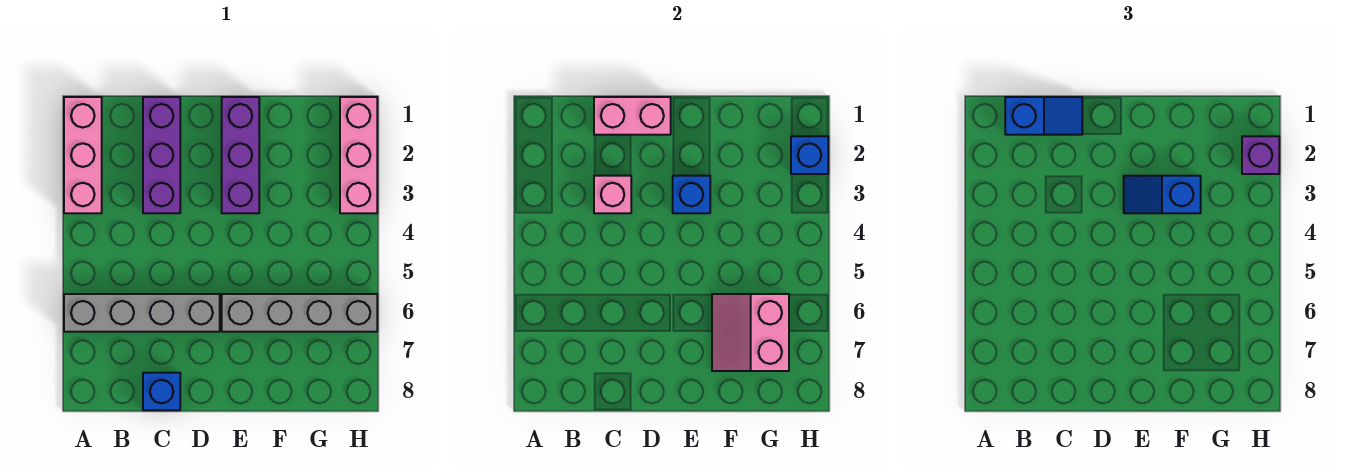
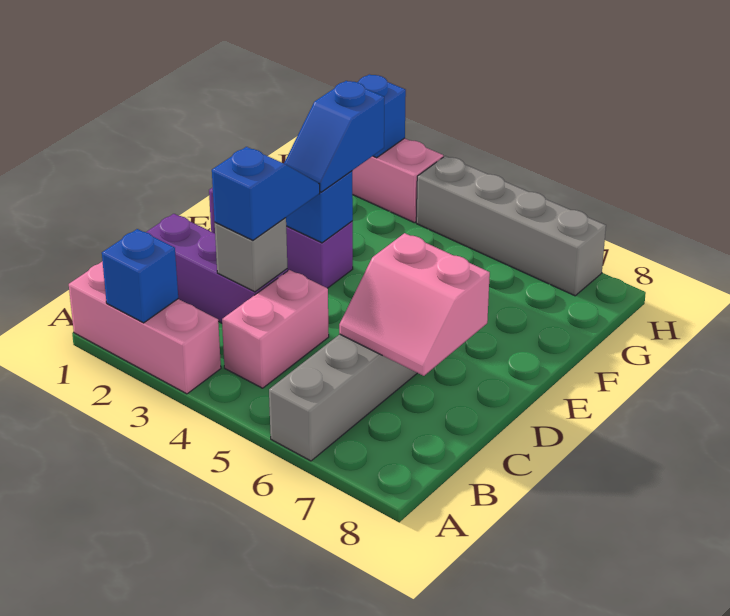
blue slope B1:C1 level 3 top B -> blue slope C3:D3 level 3 top C
pink brick C1:D1 level 2 -> pink brick B4:C4 level 1
pink brick C3 level 2 -> grey brick C3 level 2
blue brick C8 level 1 -> blue brick A2 level 2
grey brick E6:H6 level 1 -> grey brick H4:H7 level 1
pink slope F6:G7 level 2 top G -> pink slope C6:D7 level 2 top D
purple brick H2 level 3 -> none

